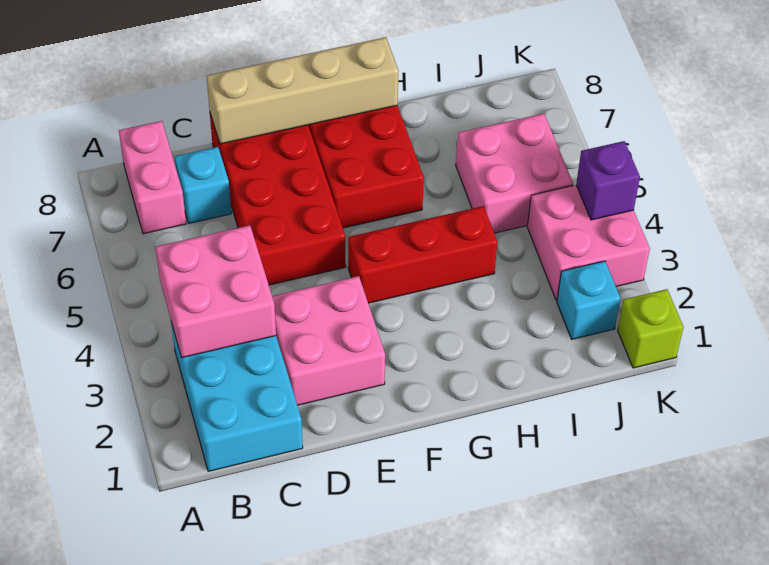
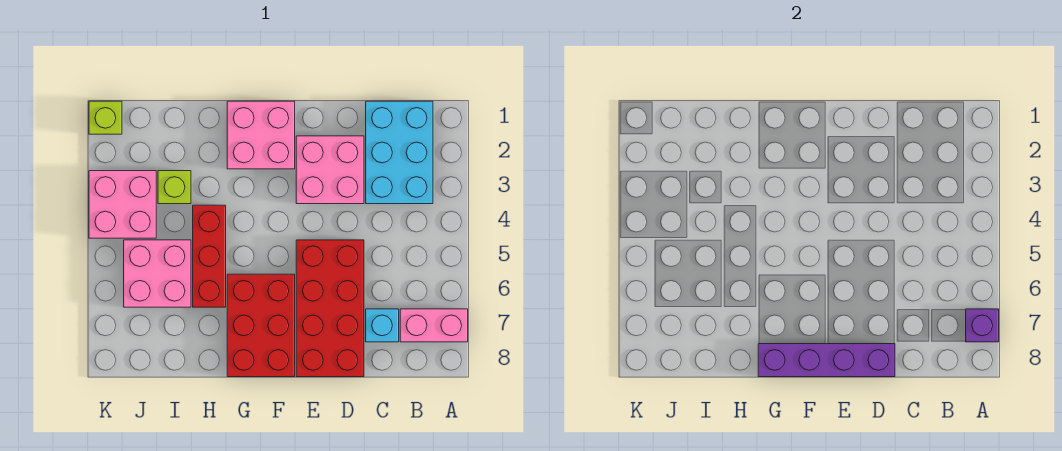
pink brick B3:C4 level 2 -> pink brick F1:G2 level 1
pink brick B7:B8 level 1 -> pink brick A7:B7 level 1
tan brick D8:G8 level 2 -> purple brick D8:G8 level 2
red brick F4:H4 level 1 -> red brick H4:H6 level 1
none -> lime brick I3 level 1
cyan brick J2 level 1 -> none
purple brick K4 level 2 -> purple brick A7 level 2

